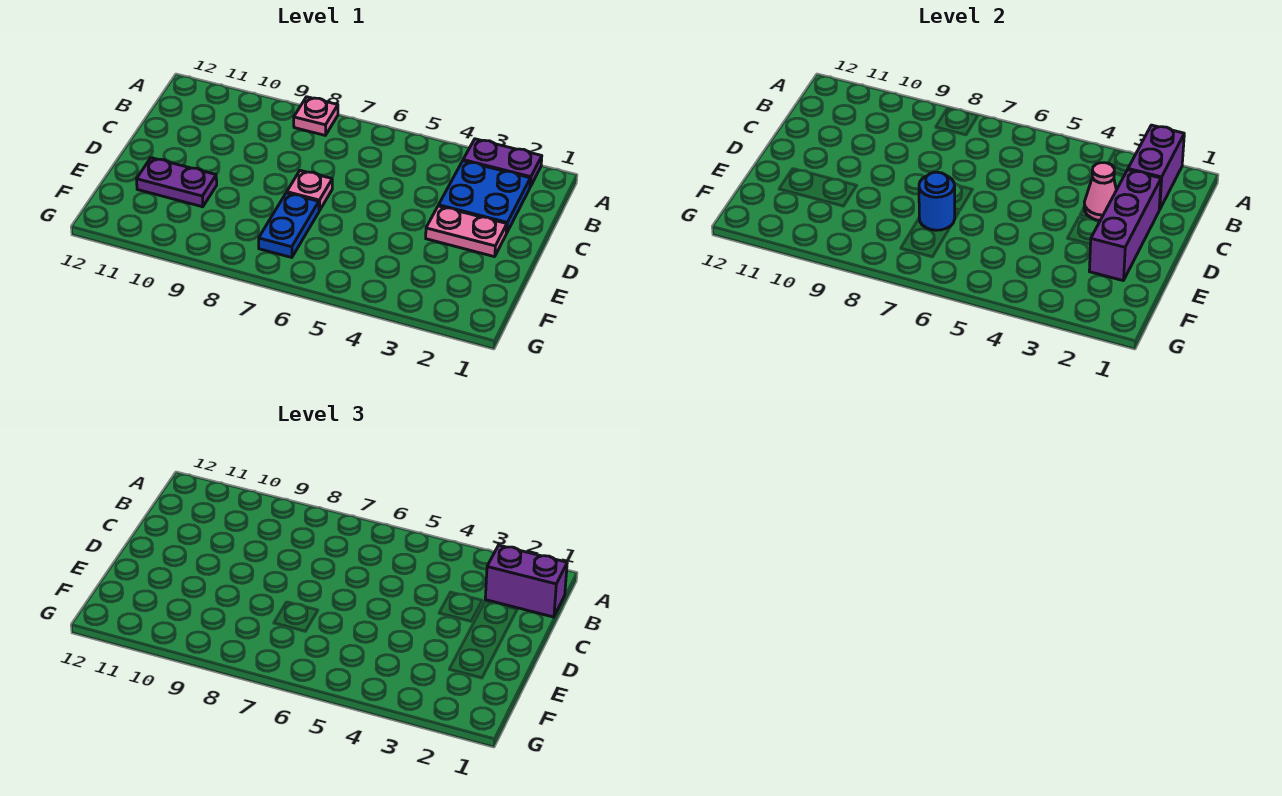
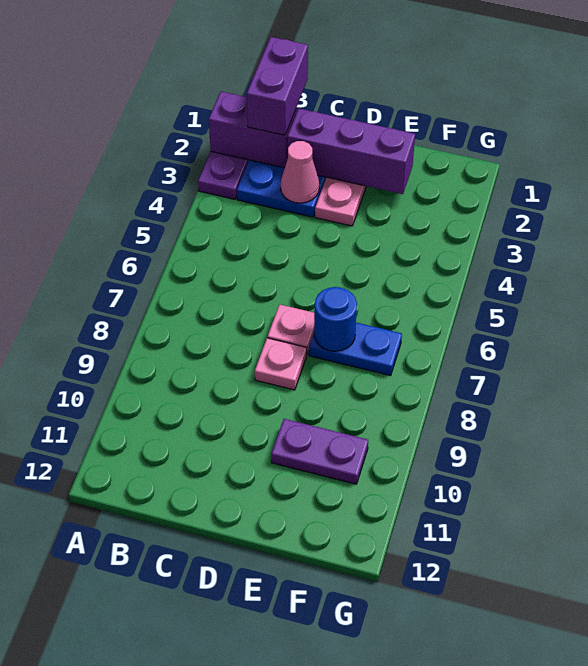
pink plate A8 level 1 -> pink plate D8 level 1
purple plate E10:E11 level 1 -> purple plate E10:F10 level 1

